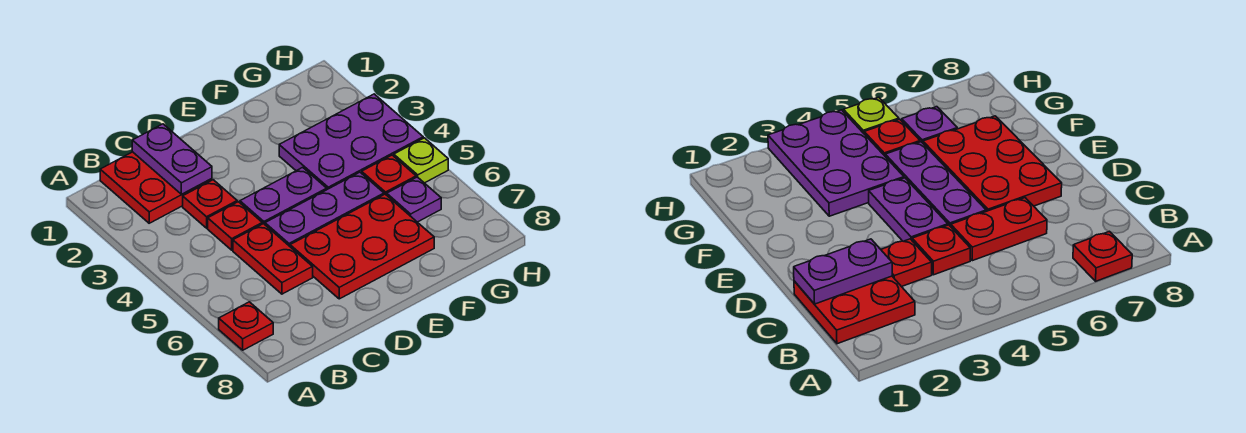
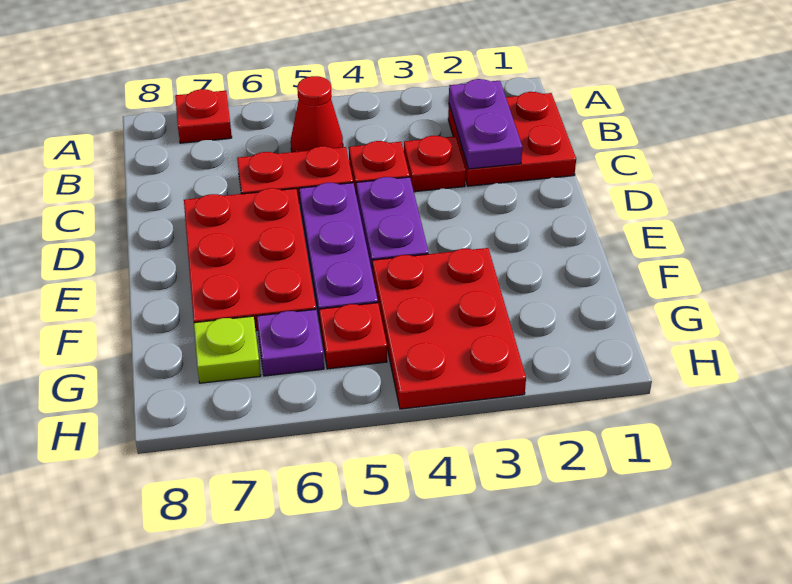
none -> red cone B5 level 1
purple plate C1:C2 level 2 -> purple plate B2:C2 level 2
purple plate F3:H4 level 1 -> red plate F3:H4 level 1
lime plate H5 level 1 -> lime plate G7 level 1

